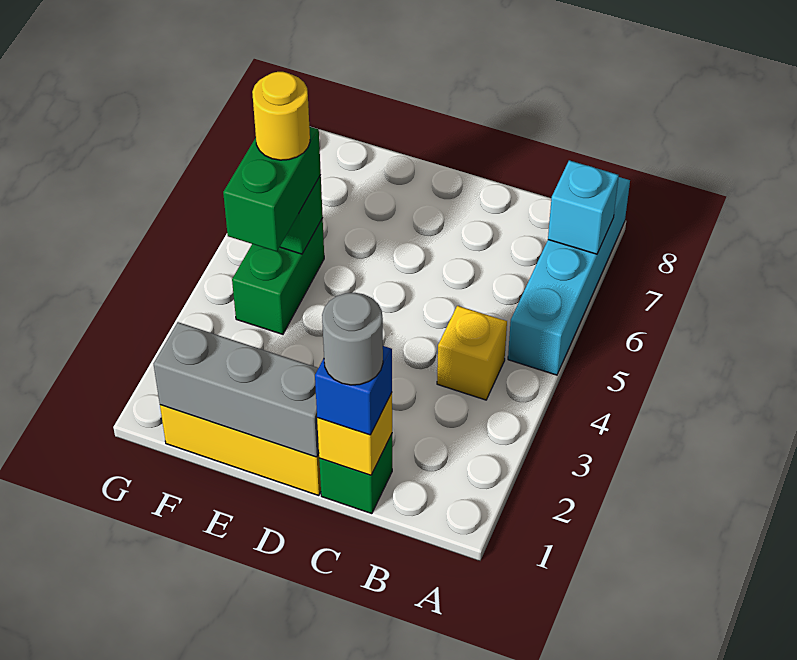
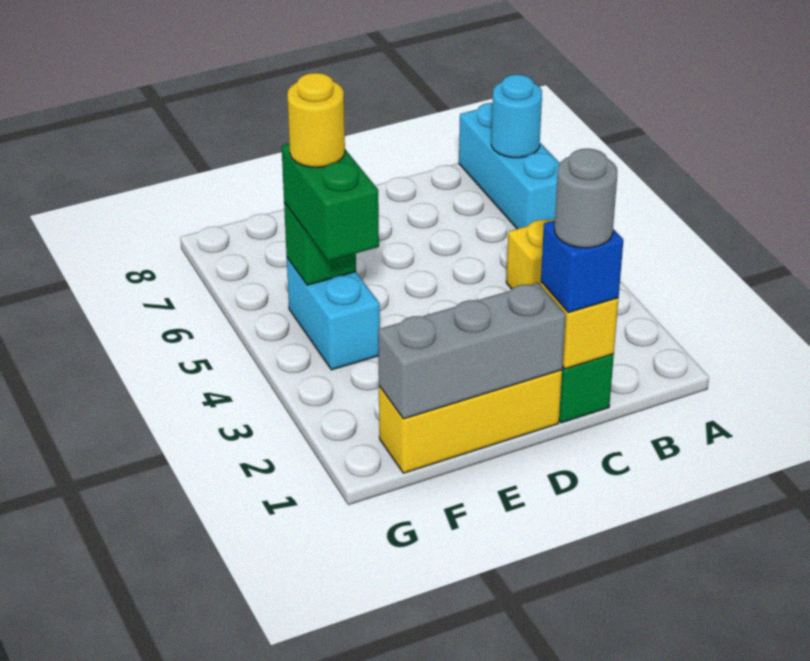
cyan brick A5:A8 level 1 -> cyan brick A6:A8 level 1
cyan brick A7 level 2 -> cyan round brick A7 level 2
green brick F4:F5 level 1 -> cyan brick F4:F5 level 1

